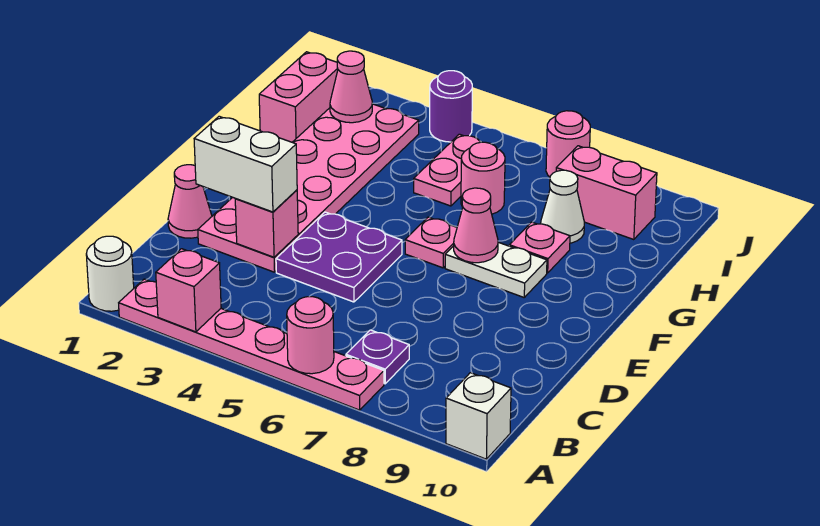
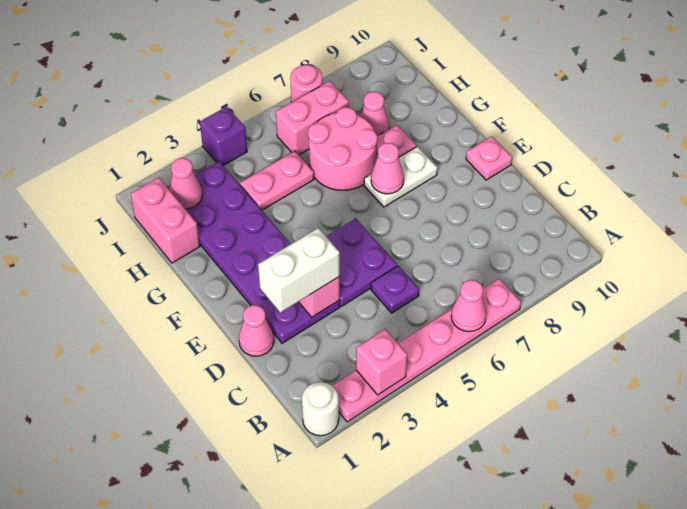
pink round brick A6 level 2 -> pink cone A6 level 2
white brick A10 level 1 -> none
purple plate B7 level 1 -> purple plate C5 level 1
pink plate D2:I3 level 1 -> purple plate D2:I3 level 1
pink plate F6 level 1 -> pink plate E10 level 1
pink plate H5:I5 level 1 -> pink plate H4:H5 level 1
pink round brick H6 level 1 -> pink round brick G6:H7 level 1
white cone H8 level 1 -> pink cone H8 level 1
pink brick I8:I9 level 1 -> pink brick I6:I7 level 1
purple round brick J4 level 1 -> purple brick J4 level 1

